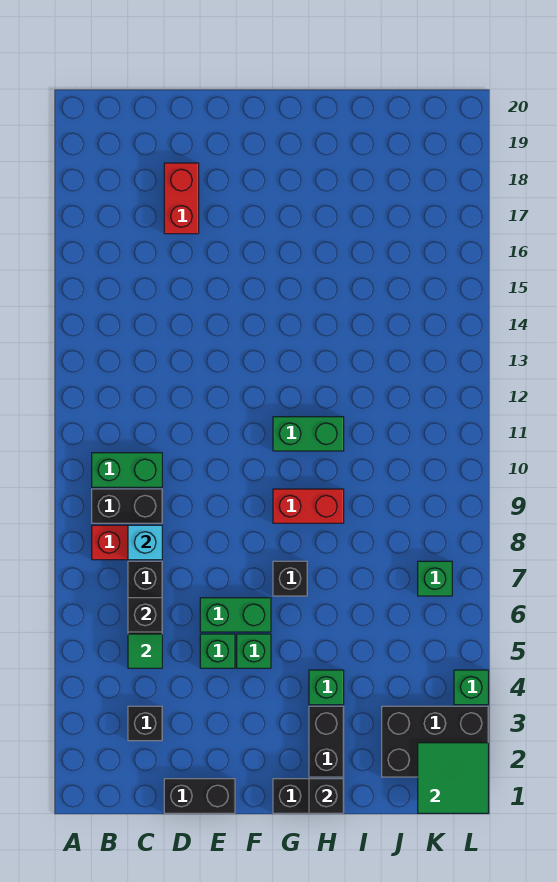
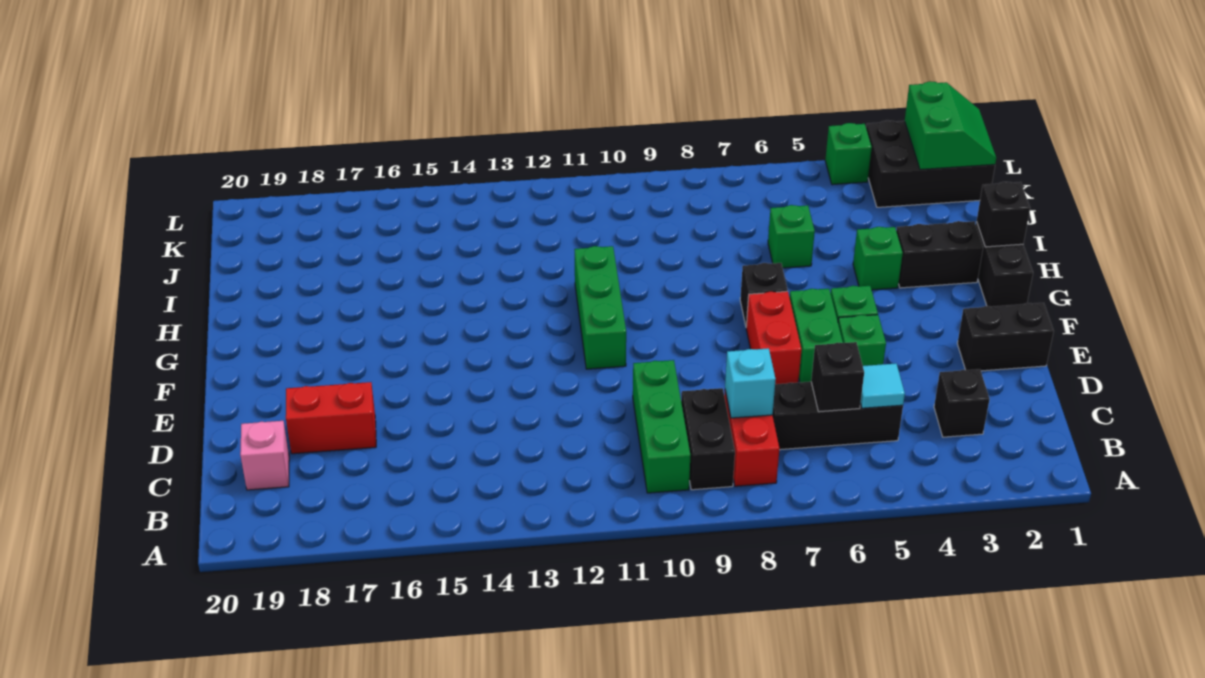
green brick B10:C10 level 1 -> green brick B10:D10 level 1
green tile C5 level 2 -> cyan tile C5 level 2
none -> pink brick C19 level 1
black brick D1:E1 level 1 -> black brick E1:E2 level 1
red brick G9:H9 level 1 -> red brick E7:F7 level 1
green brick G11:H11 level 1 -> green brick F11:H11 level 1
black brick J2:L3 level 1 -> black brick K1:L3 level 1
green tile K1:L2 level 2 -> green slope K1:L2 level 2 top 2
green brick K7 level 1 -> green brick I6 level 1

